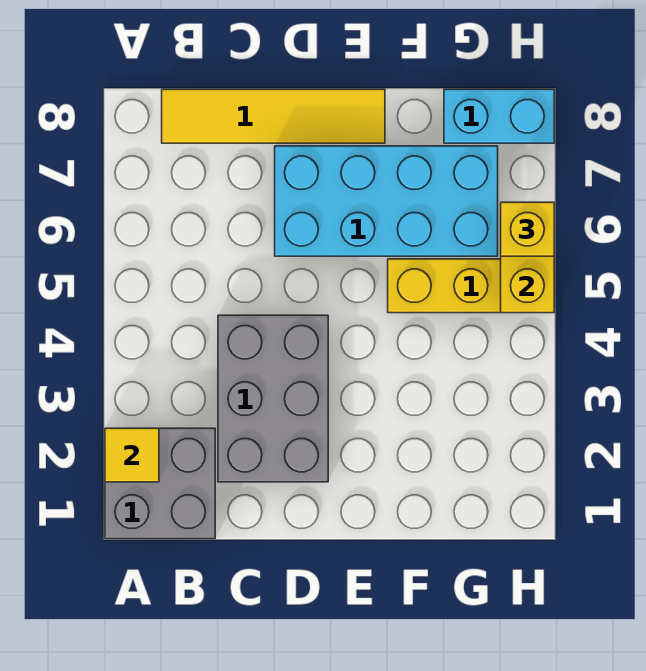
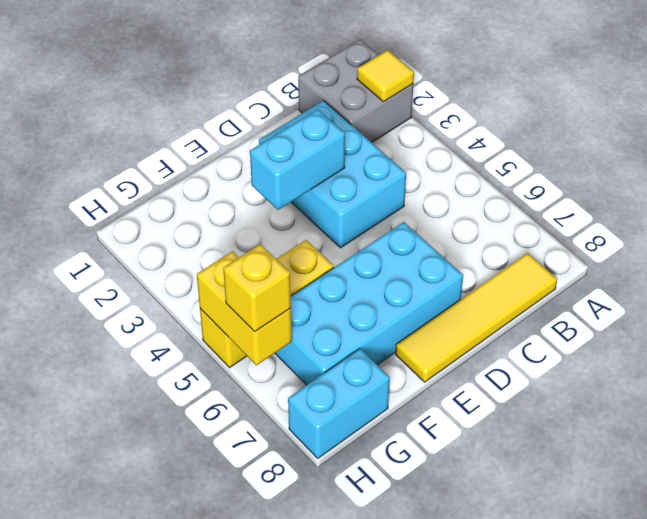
grey brick C2:D4 level 1 -> cyan brick C2:D4 level 1
none -> cyan brick D3:E3 level 2

